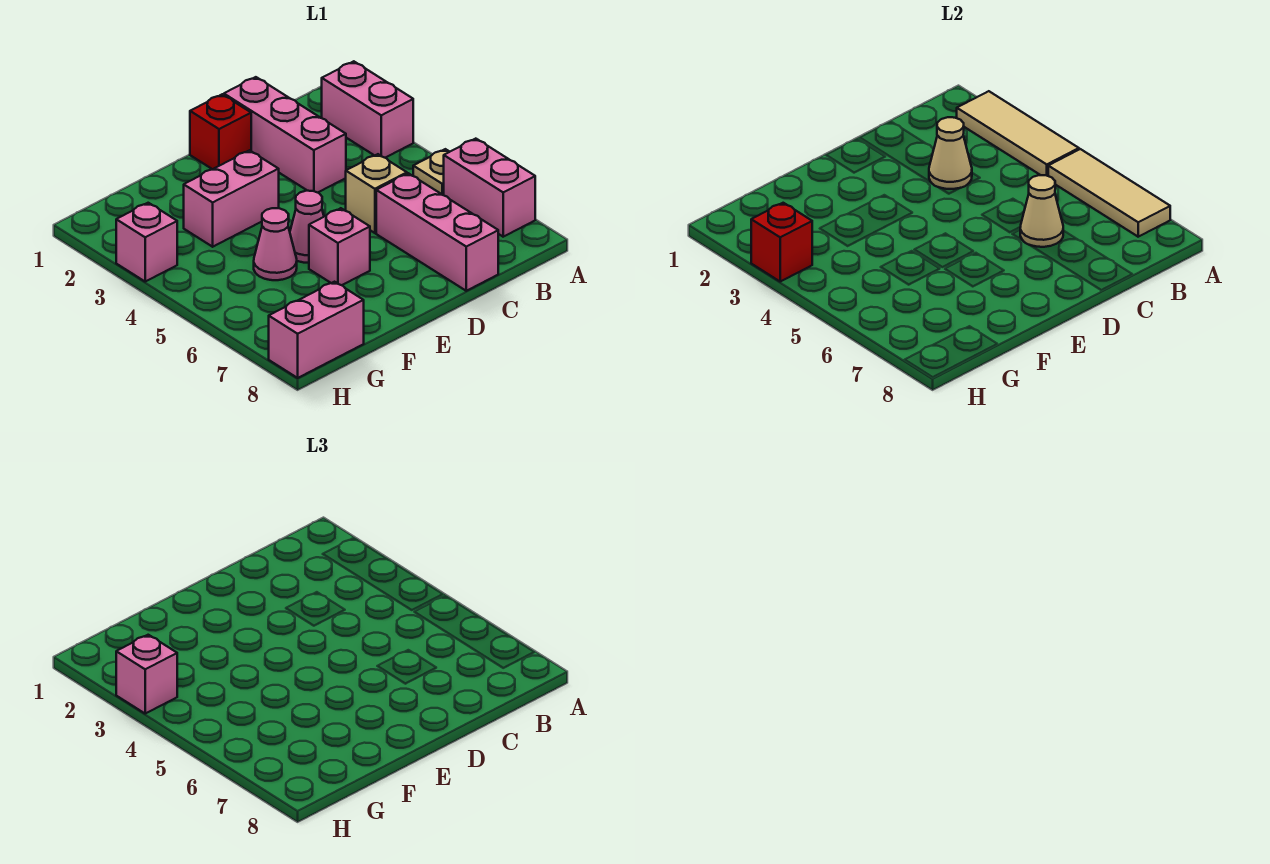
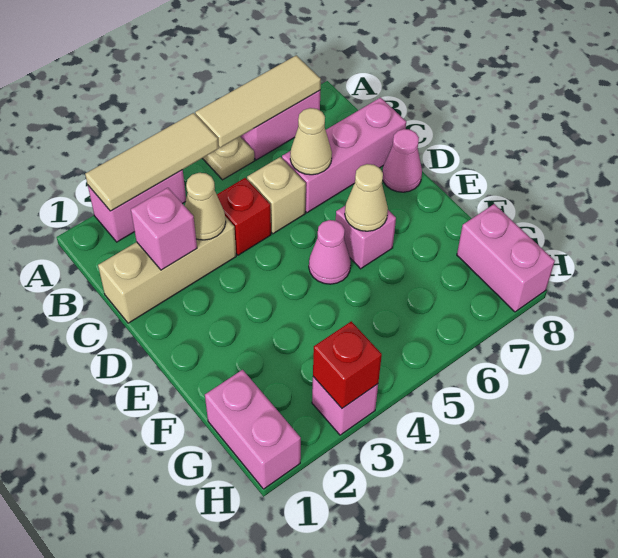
pink brick C1:C3 level 1 -> tan brick C1:C3 level 1
red brick D1 level 1 -> red brick C4 level 1
pink brick E3:F3 level 1 -> pink brick G1:H1 level 1
none -> tan cone E6 level 2
pink cone F5 level 1 -> pink cone D8 level 1
pink brick H3 level 3 -> pink brick C2 level 2

